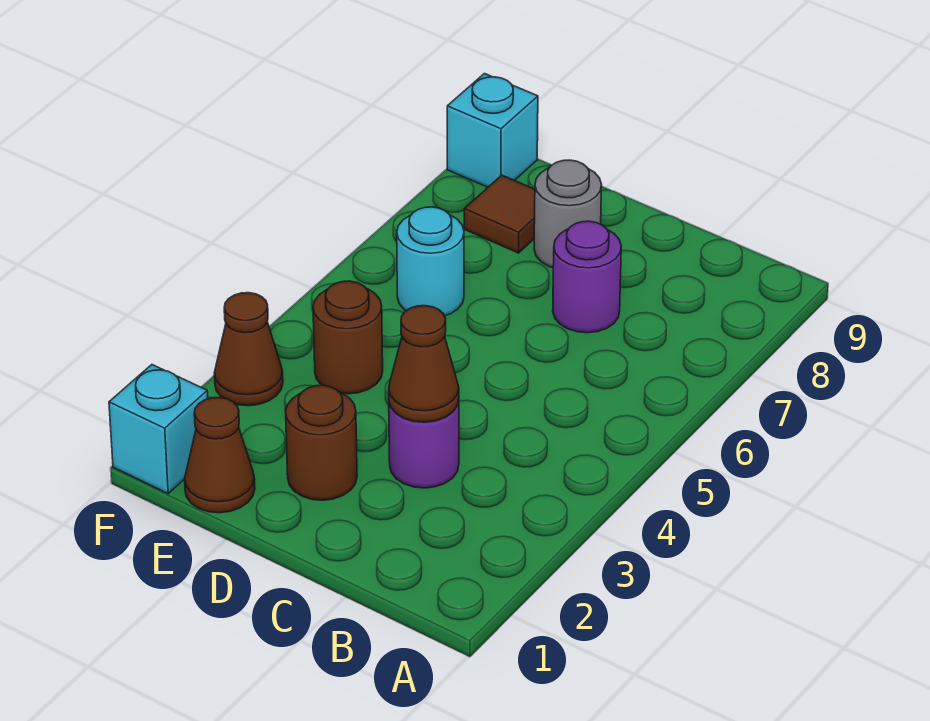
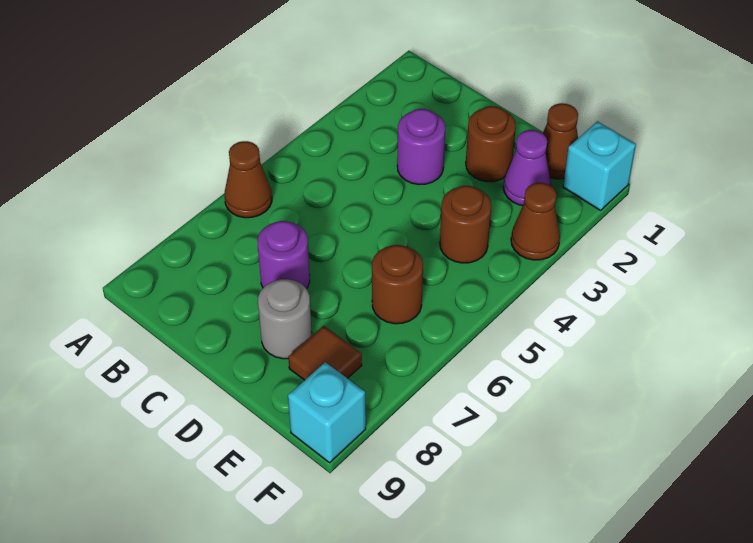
brown cone C3 level 2 -> brown cone A6 level 1
none -> purple cone E2 level 1
cyan round brick E6 level 1 -> brown round brick E6 level 1

